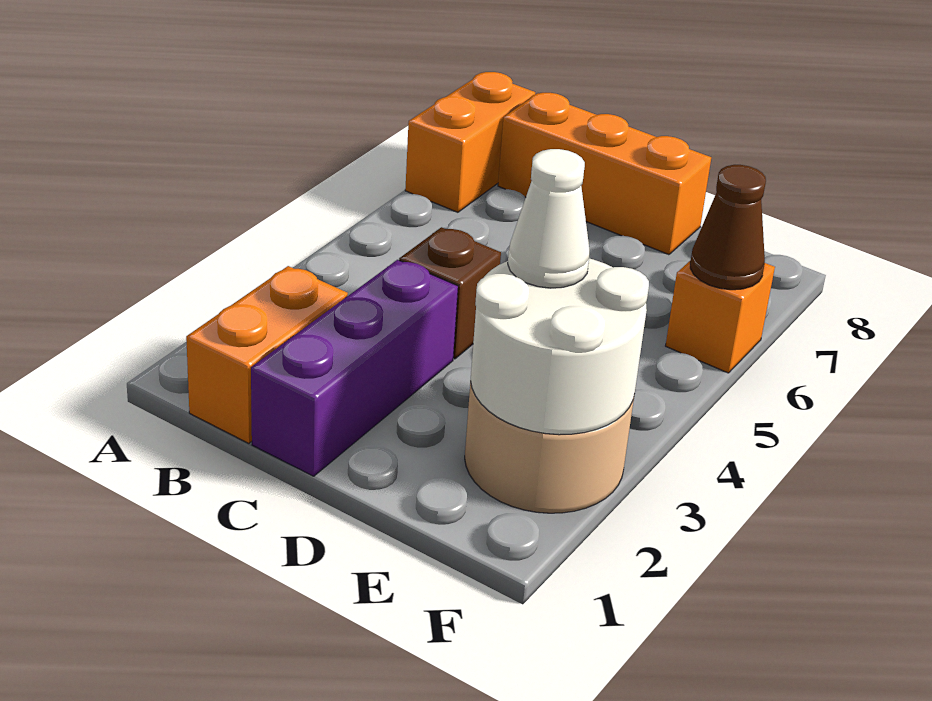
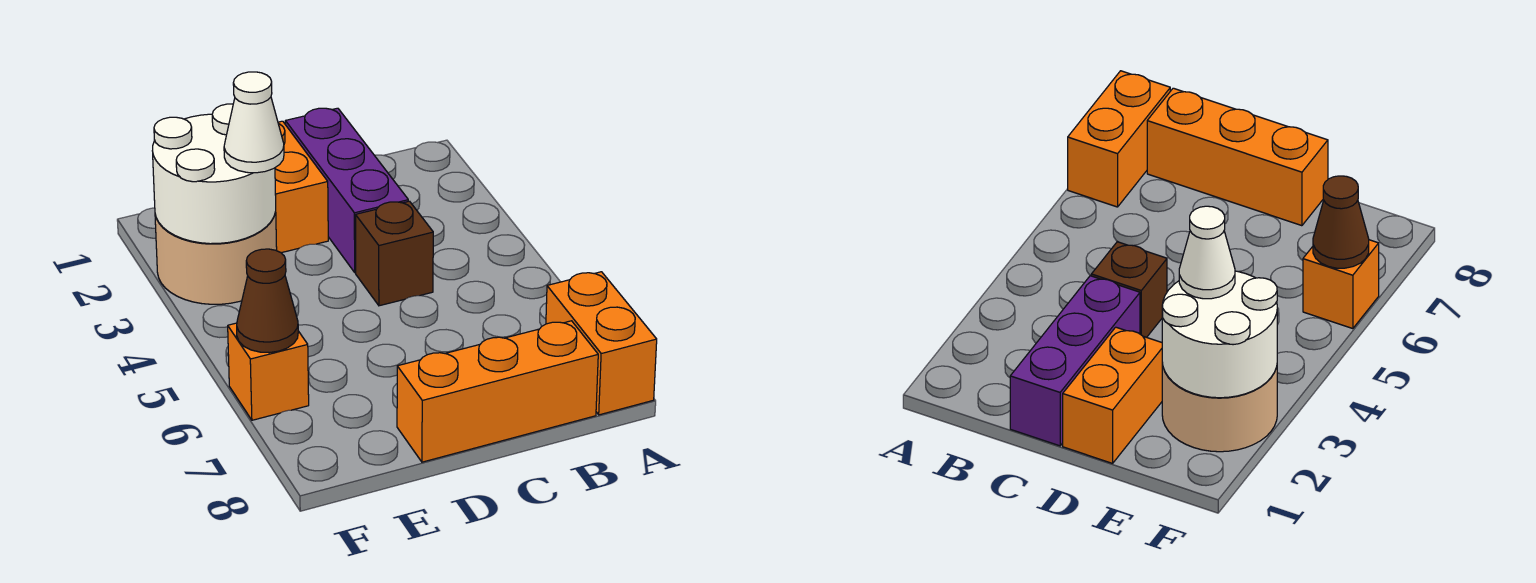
orange brick B1:B2 level 1 -> orange brick D1:D2 level 1

